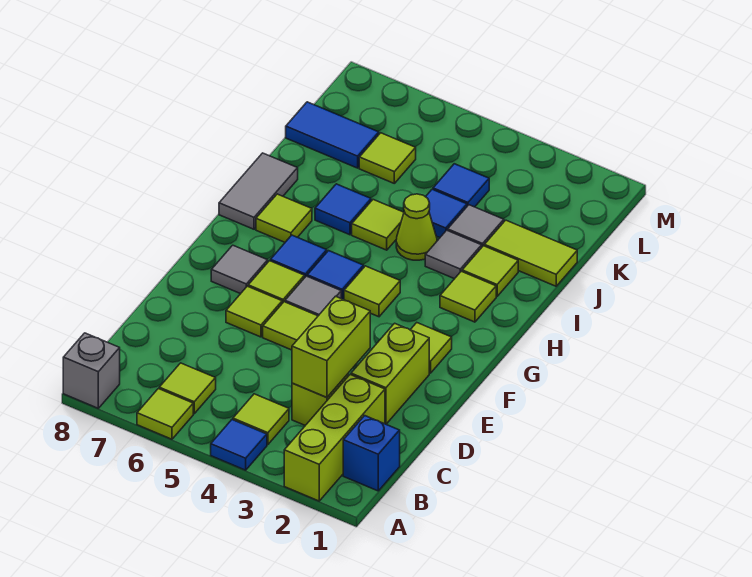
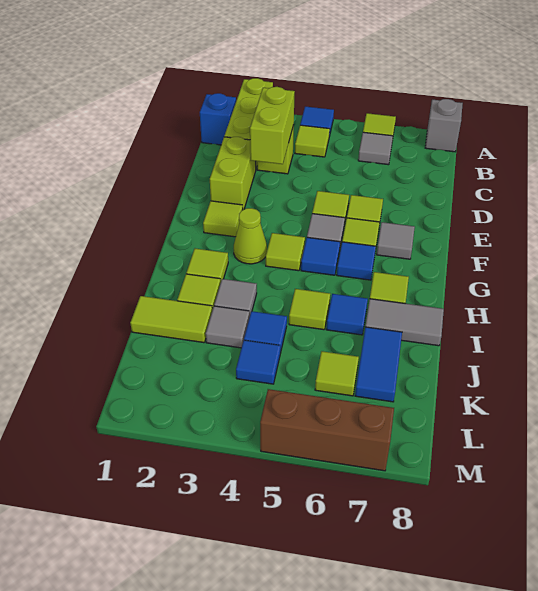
lime tile B6 level 1 -> grey tile B6 level 1
grey tile H8:I8 level 1 -> grey tile I7:I8 level 1
lime cone I4 level 1 -> lime cone G3 level 1
blue tile K7:K8 level 1 -> blue tile J7:K7 level 1
none -> brown brick M5:M7 level 1

